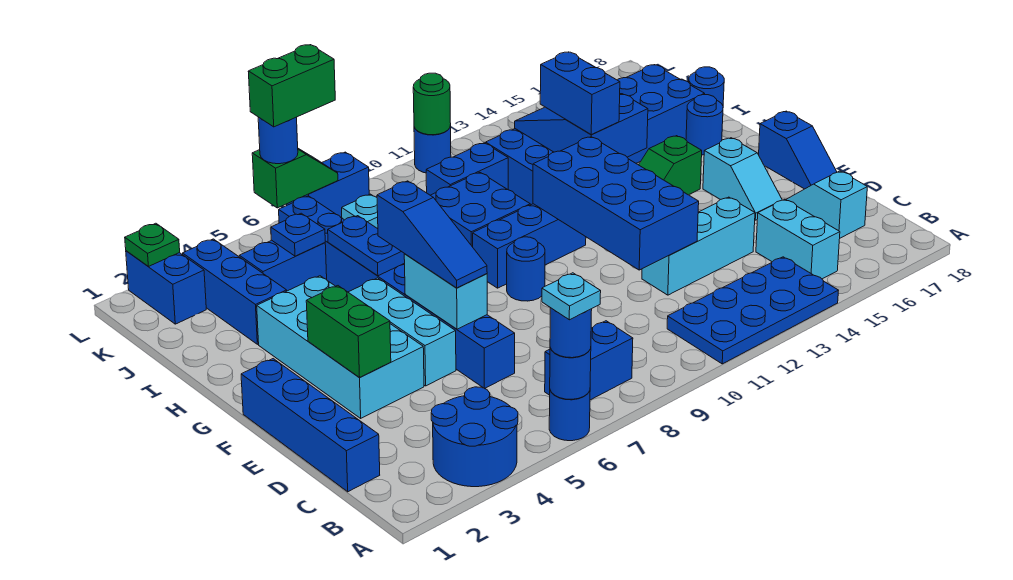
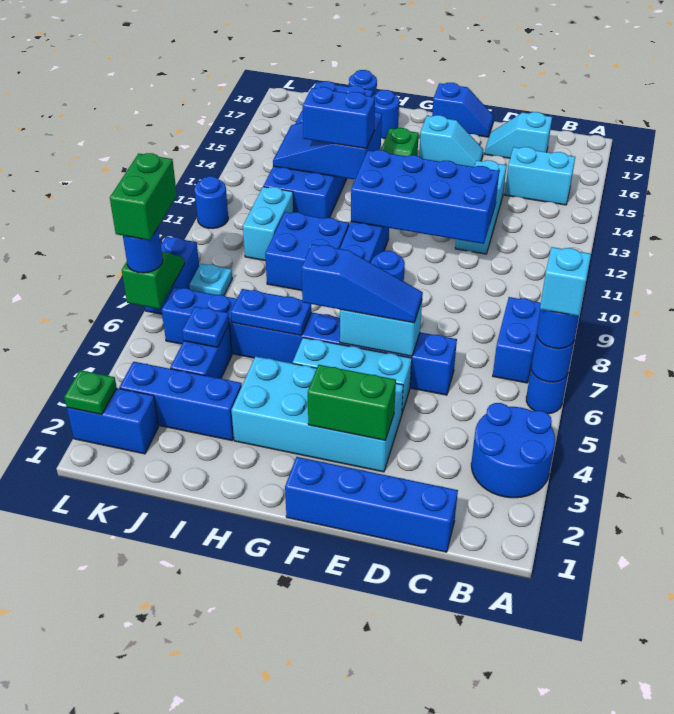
cyan plate A6 level 4 -> cyan brick A6 level 4
blue plate A11:B14 level 1 -> none
blue brick J10:J11 level 1 -> cyan brick J10:J11 level 1
green round brick L11 level 2 -> none

